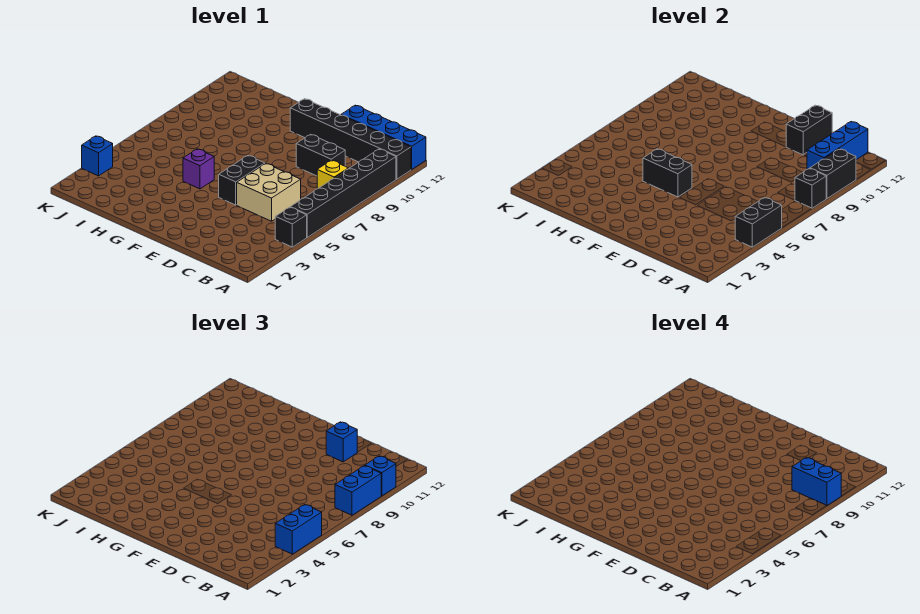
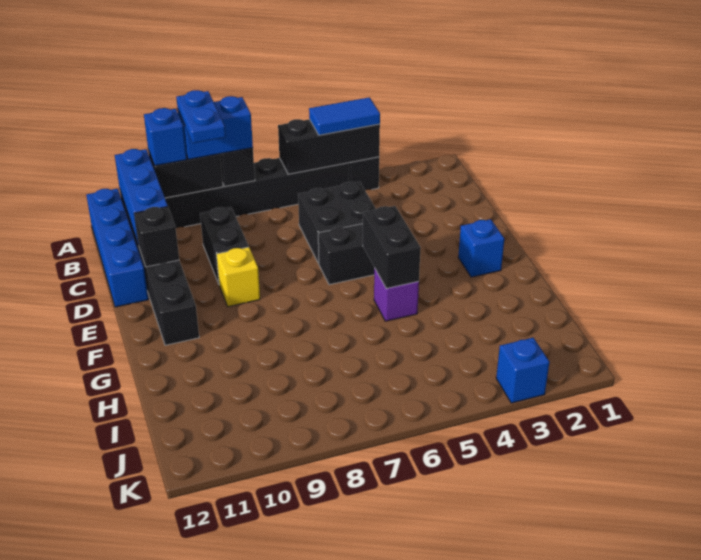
black brick A4:A5 level 2 -> black brick A4:A6 level 2
blue brick A4:A5 level 3 -> blue tile A4:A5 level 3
blue brick A9:B9 level 4 -> blue plate A9:B9 level 4
yellow brick B8 level 1 -> yellow brick E9 level 1
blue brick B10:B12 level 2 -> blue brick A11:C11 level 2
tan brick C5:D6 level 1 -> black brick C5:D6 level 1
black brick D11:D12 level 2 -> black brick D11 level 2
blue brick D11 level 3 -> blue brick F2 level 1

